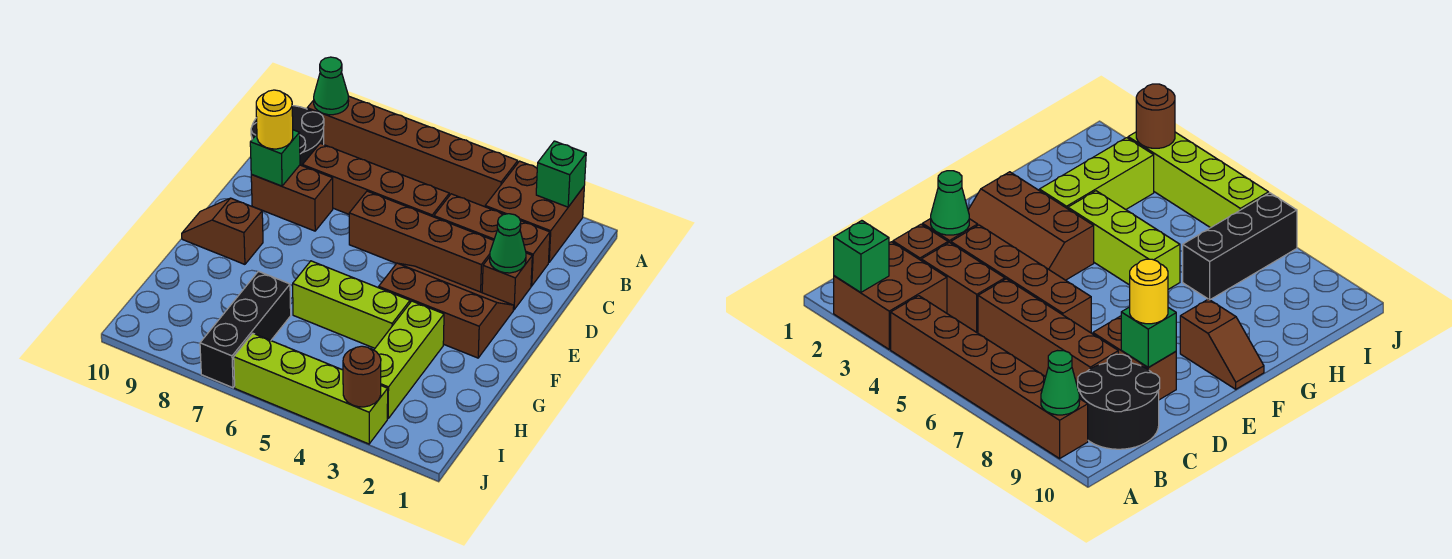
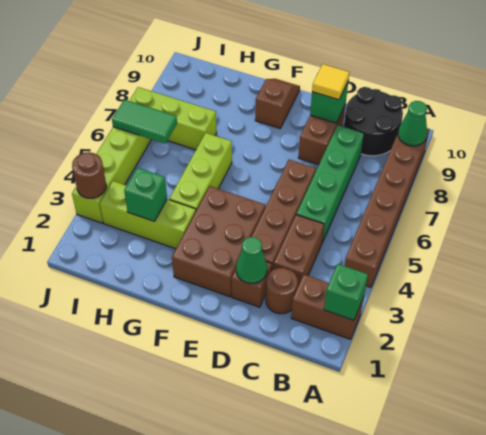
brown brick A2:B3 level 1 -> brown brick A2:B2 level 1
brown brick C2 level 1 -> brown round brick C2 level 1
brown brick C5:C8 level 1 -> green brick C5:C8 level 1
yellow round brick D9 level 3 -> yellow tile D9 level 3
brown slope E2:F4 level 1 top F -> brown brick E2:F4 level 1
none -> green brick H3 level 2
black brick H7:J7 level 1 -> lime brick H7:J7 level 1
none -> green tile I6:J6 level 2

